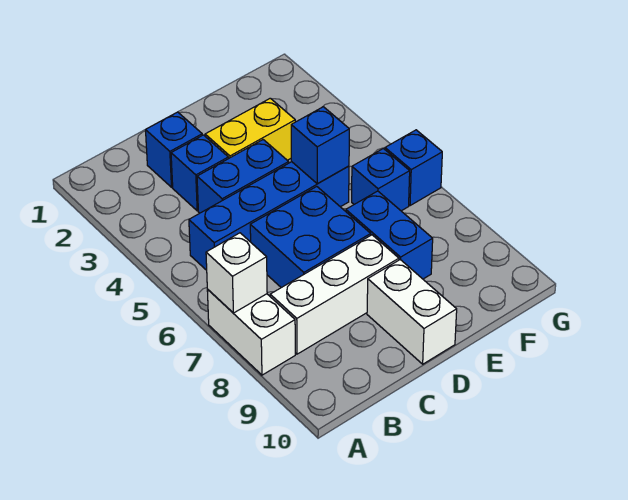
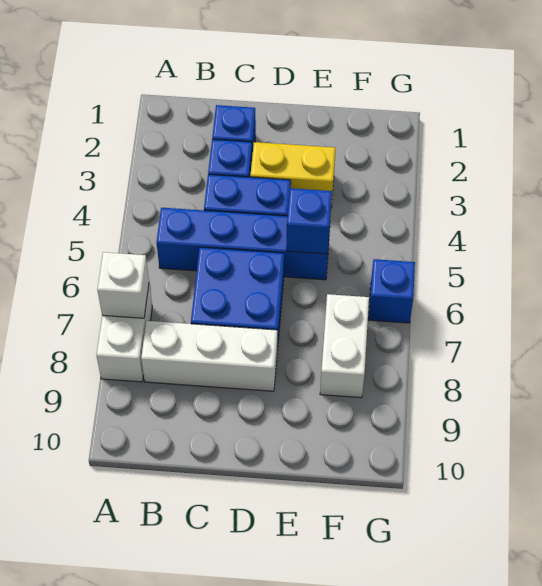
white brick D9:D10 level 1 -> white brick F7:F8 level 1
blue brick E7:E8 level 1 -> none
blue brick F6 level 1 -> none

